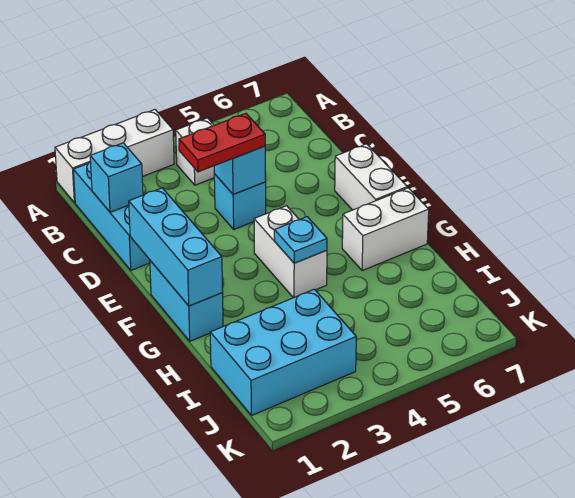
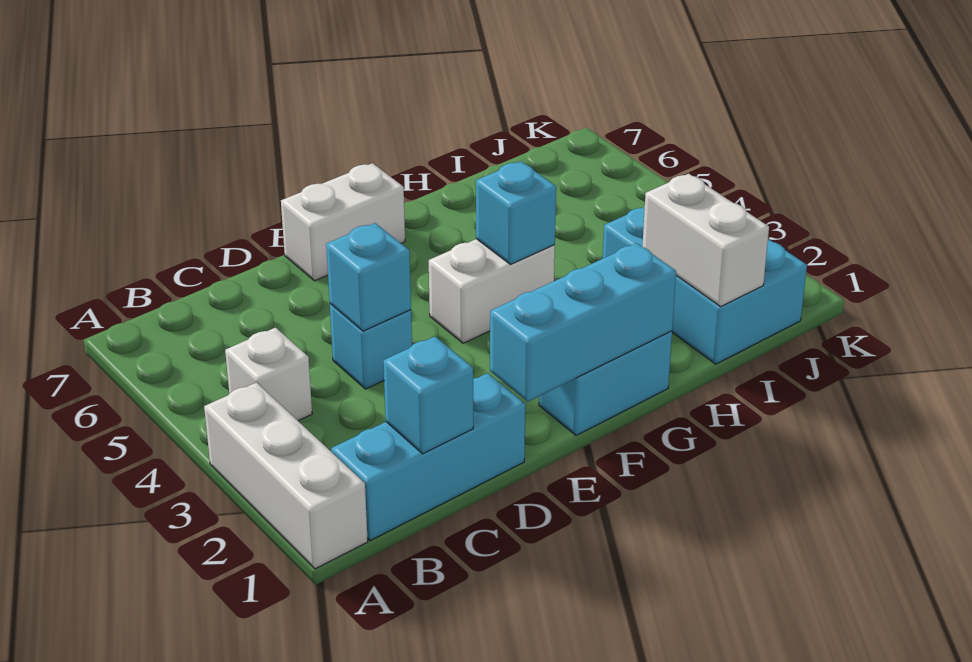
red plate D3:D4 level 3 -> none
cyan plate G4 level 2 -> cyan brick G4 level 2
white brick G6:G7 level 1 -> white brick I1:I2 level 2

